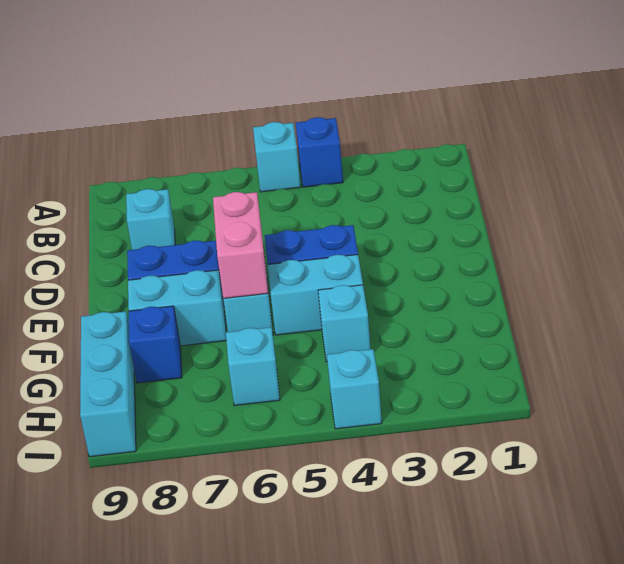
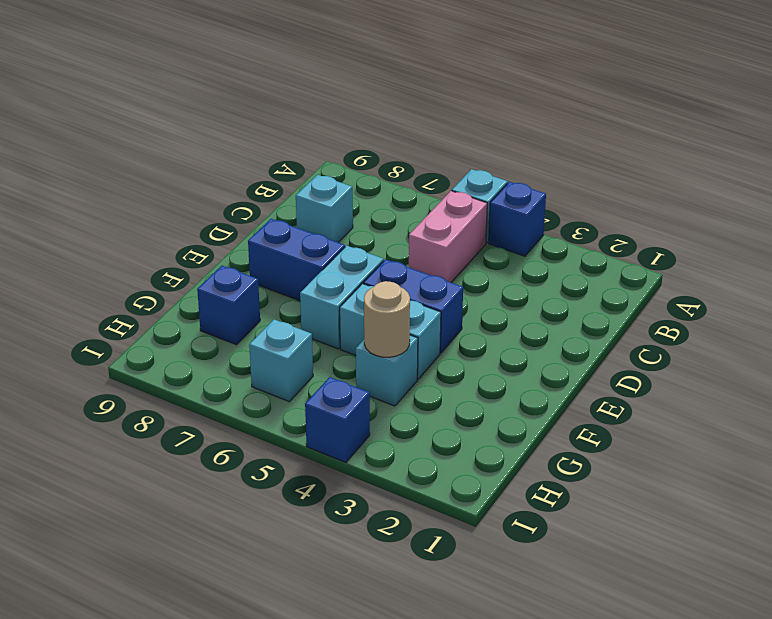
pink brick E6:F6 level 2 -> pink brick B5:C5 level 1
cyan brick F7:F8 level 1 -> none
none -> tan round brick G4 level 2
cyan brick G9:I9 level 1 -> none
cyan brick I4 level 1 -> blue brick I4 level 1

